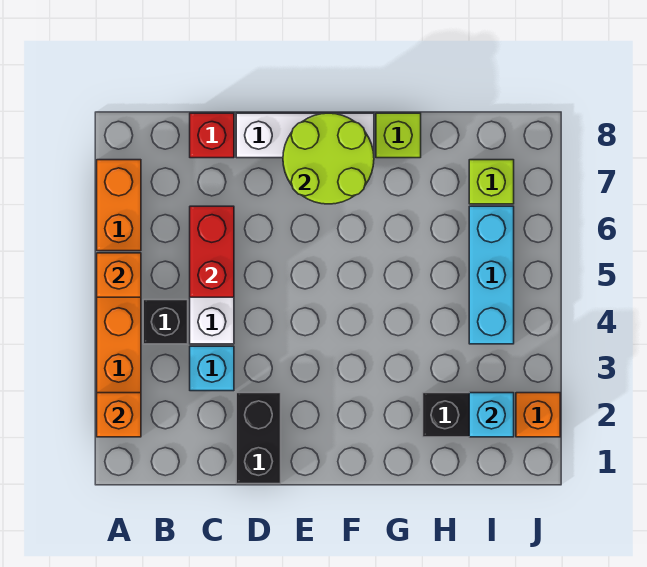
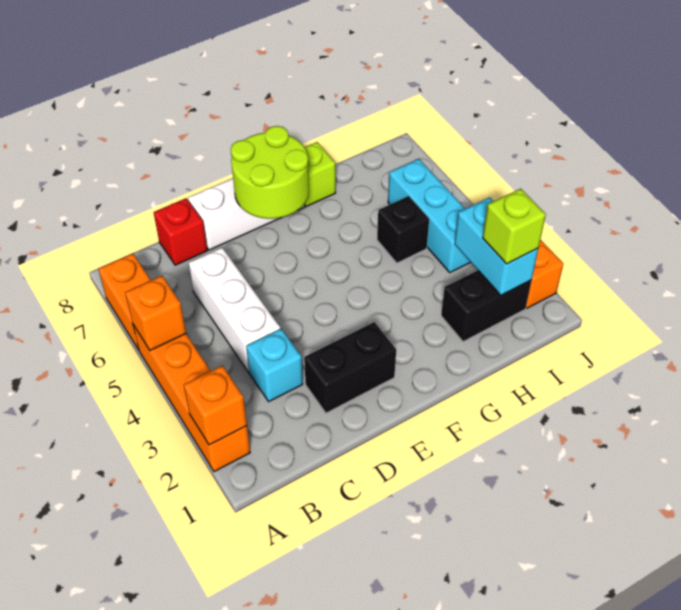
black brick B4 level 1 -> black brick H5 level 1
red brick C5:C6 level 2 -> none
black brick D1:D2 level 1 -> black brick D2:E2 level 1
cyan brick I2 level 2 -> cyan brick I2:I3 level 2
lime brick I7 level 1 -> lime brick I2 level 3

